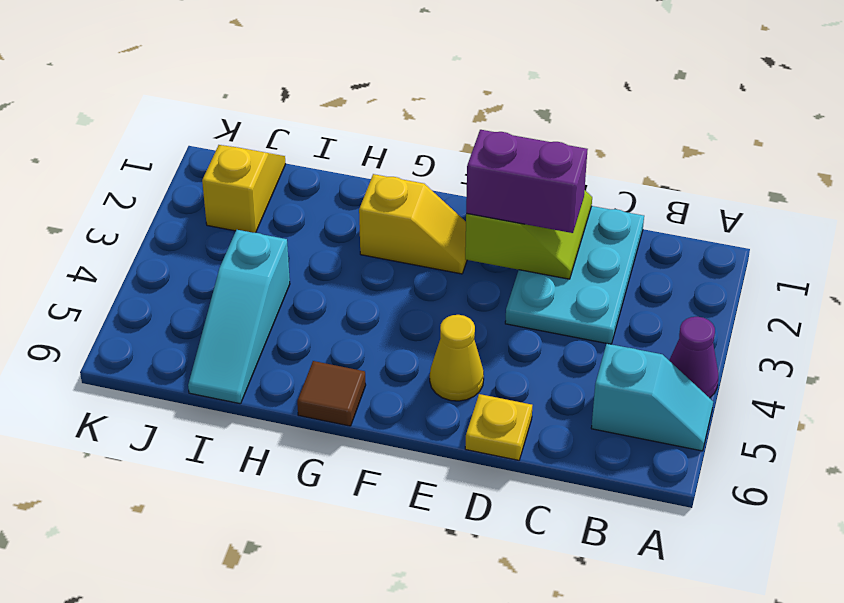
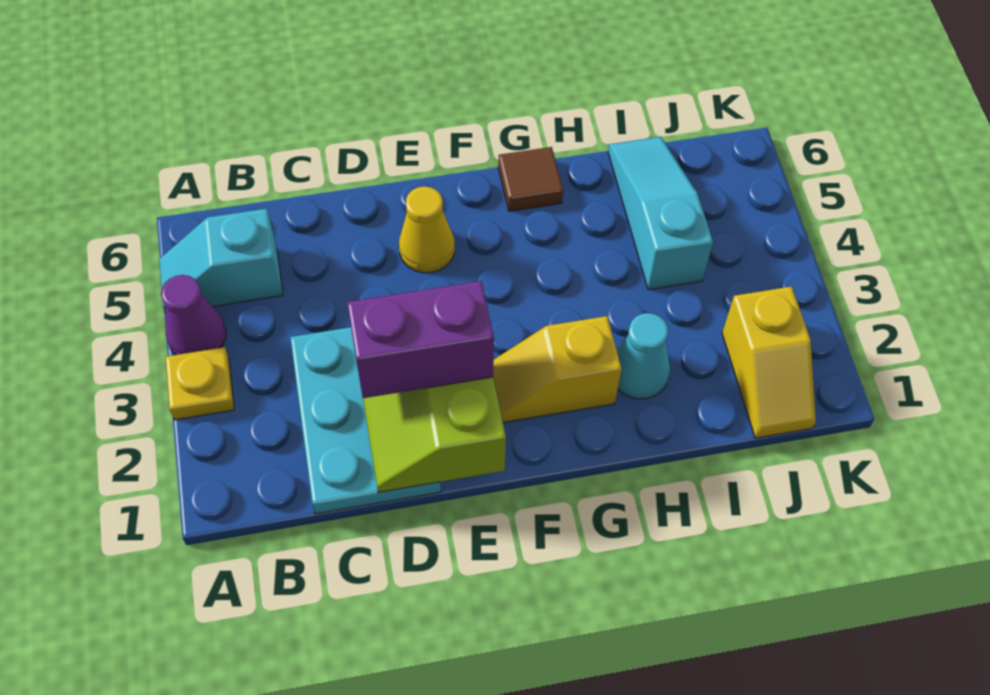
yellow plate D6 level 1 -> yellow plate A3 level 1
none -> cyan cone H2 level 1

